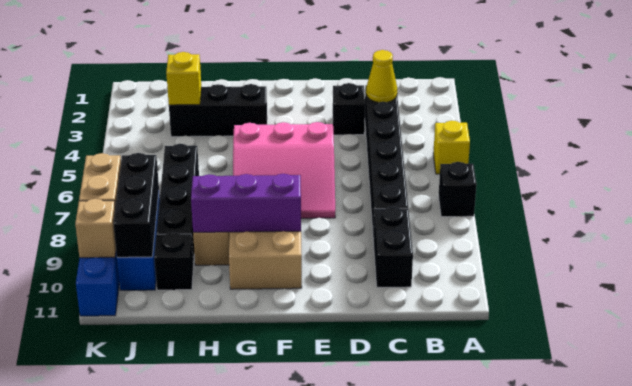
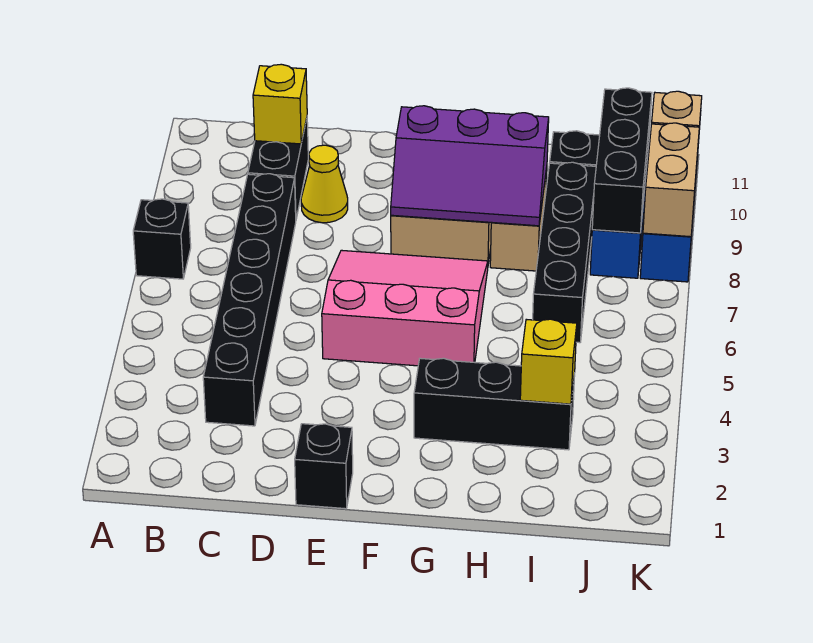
yellow brick A5 level 1 -> yellow brick C10 level 2
yellow cone C3 level 2 -> yellow cone D9 level 1
black brick D3 level 1 -> black brick E1 level 1

